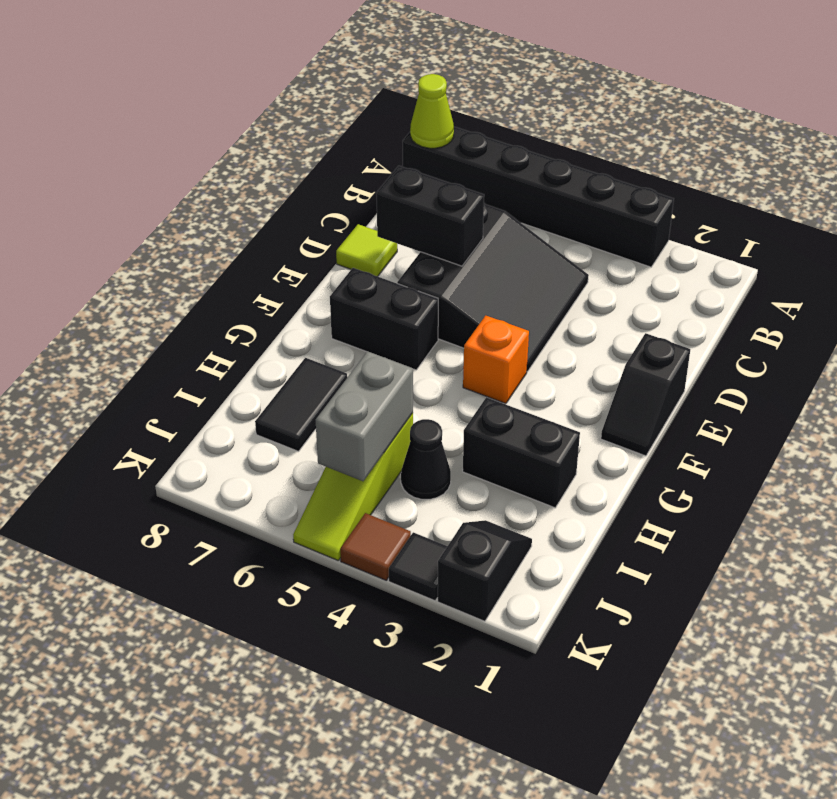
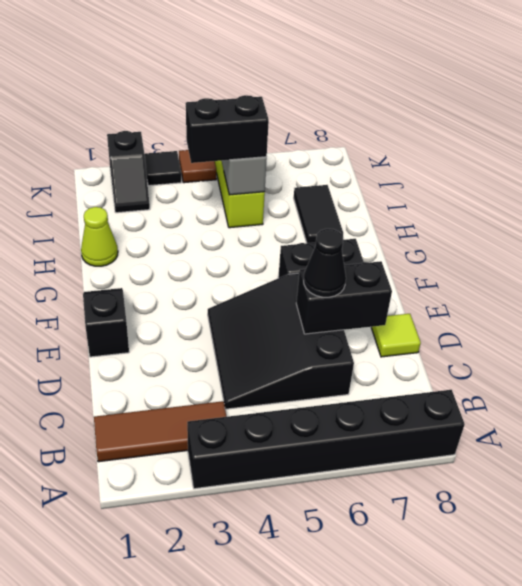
lime cone A8 level 2 -> lime cone H1 level 1
none -> brown tile B1:B3 level 1
orange brick F4 level 1 -> none
black brick H2:H3 level 1 -> black brick I4:I5 level 3
black cone I4 level 1 -> black cone D6 level 3

